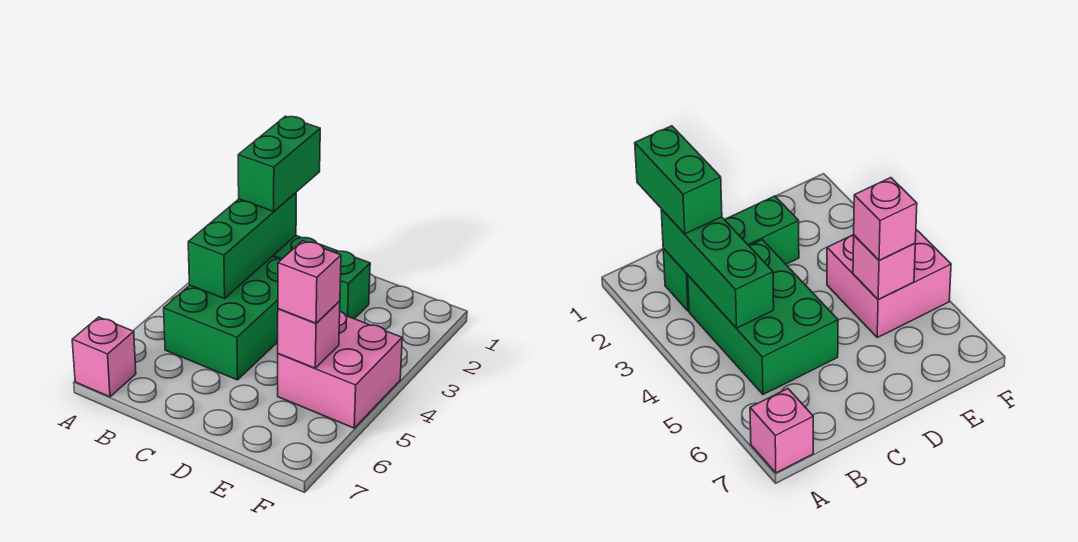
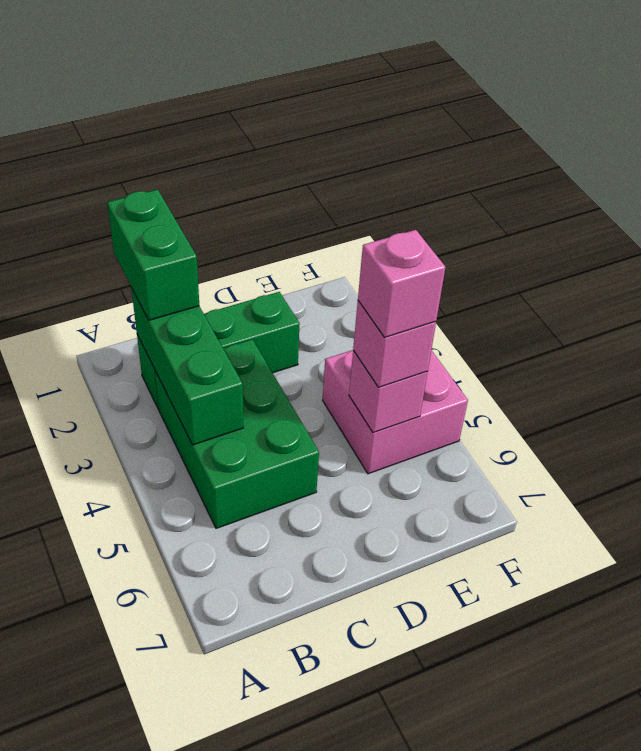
pink brick A7 level 1 -> pink brick E5 level 4

